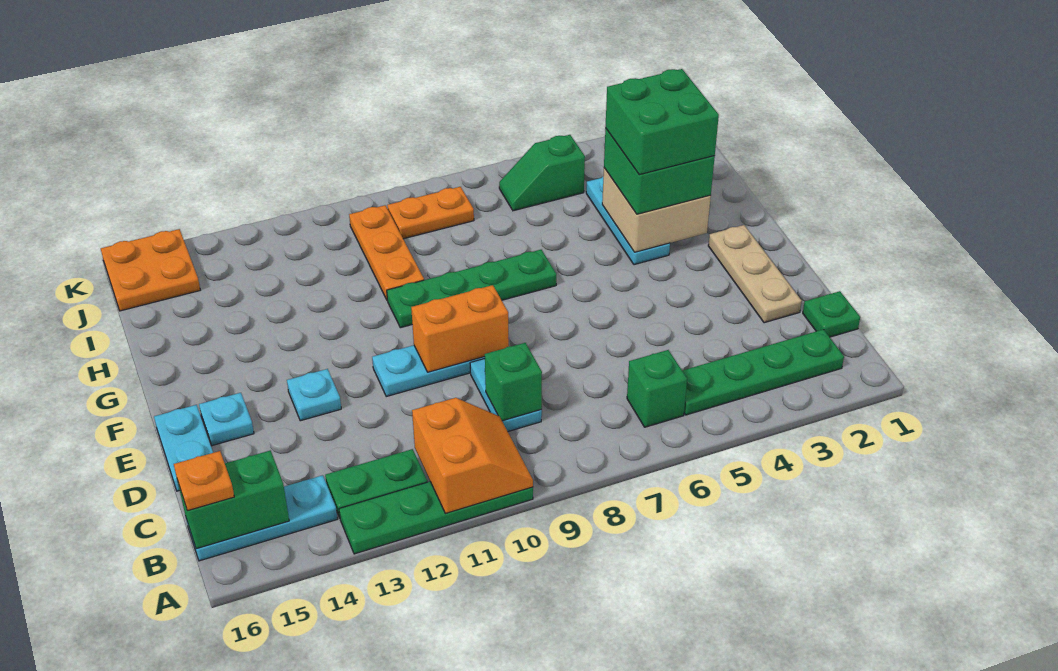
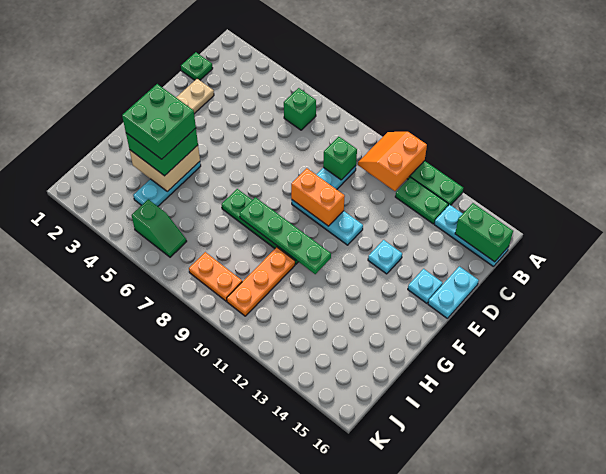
green plate B2:B5 level 1 -> green plate G8:G11 level 2
orange plate B16 level 3 -> none
orange plate J15:K16 level 1 -> none

